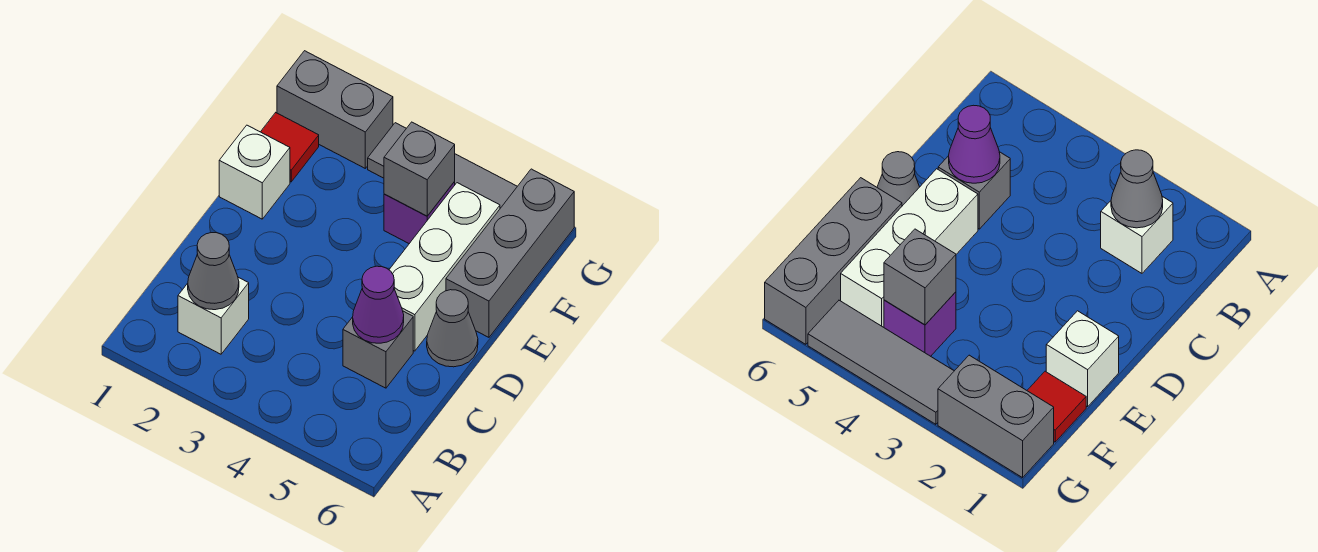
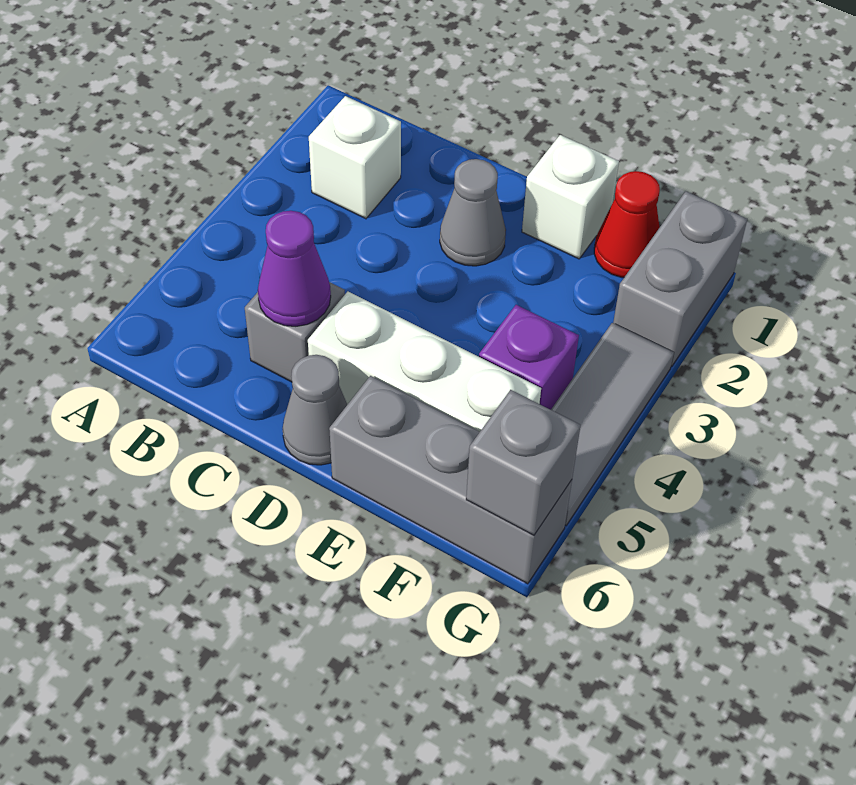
grey cone B2 level 2 -> grey cone D2 level 1
red tile F1 level 1 -> red cone F1 level 1
grey brick F4 level 2 -> grey brick G6 level 2

